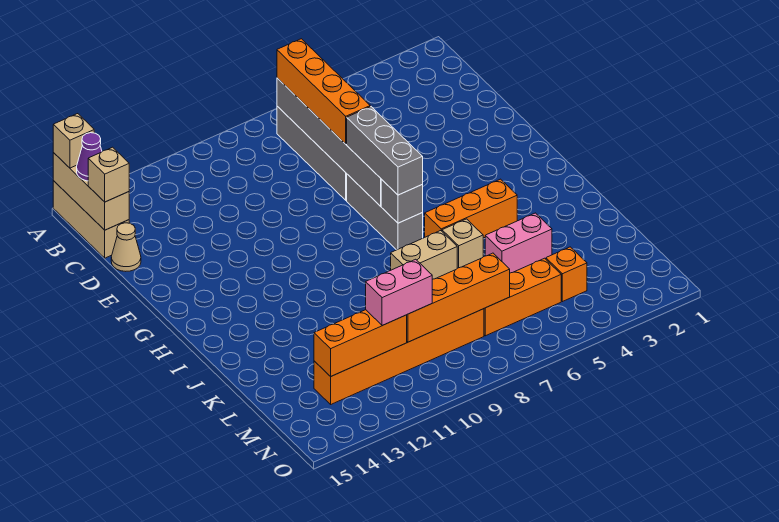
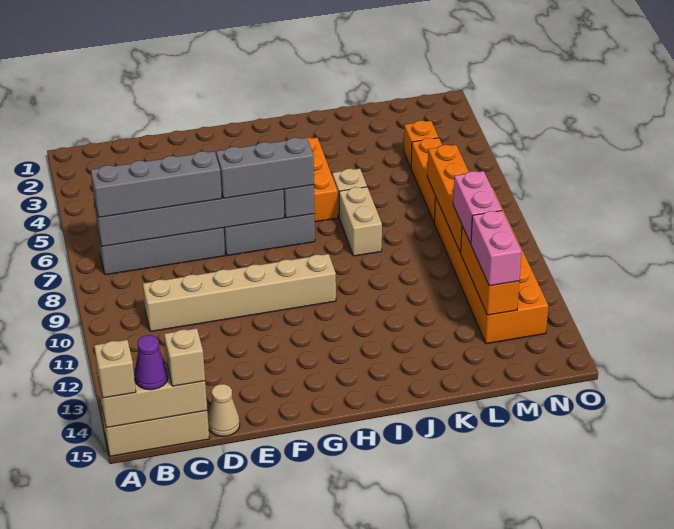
orange brick B7:E7 level 3 -> grey brick B7:E7 level 3
none -> tan brick C10:H10 level 1
pink brick K4:K5 level 1 -> pink brick M12:M13 level 3
orange brick M8:M13 level 1 -> orange brick M8:N13 level 1

